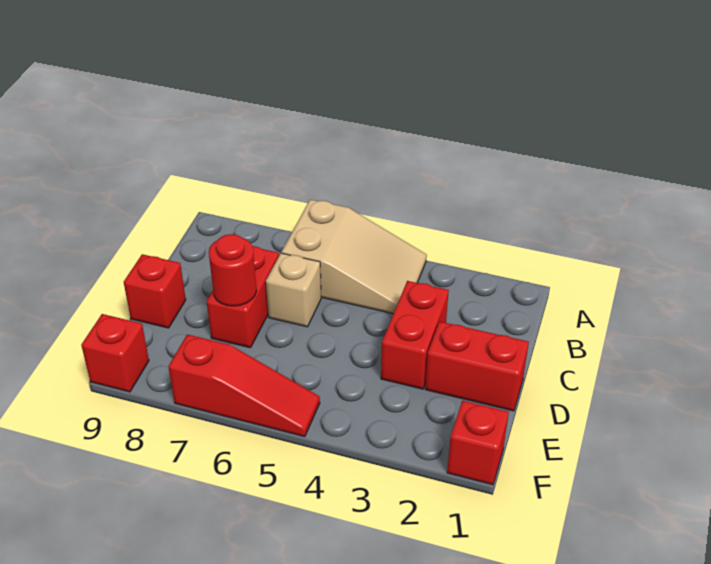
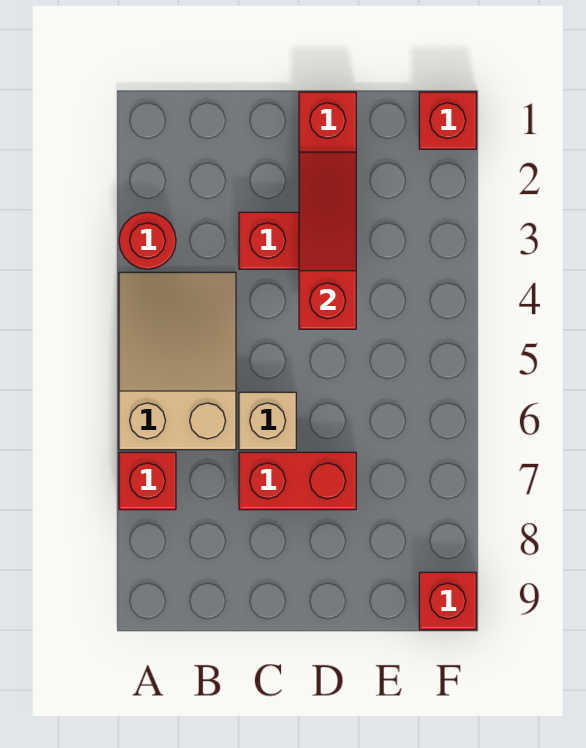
red round brick D7 level 2 -> red round brick A3 level 1
red brick D9 level 1 -> red brick A7 level 1
red slope F5:F7 level 1 top 7 -> red slope D2:D4 level 2 top 4

